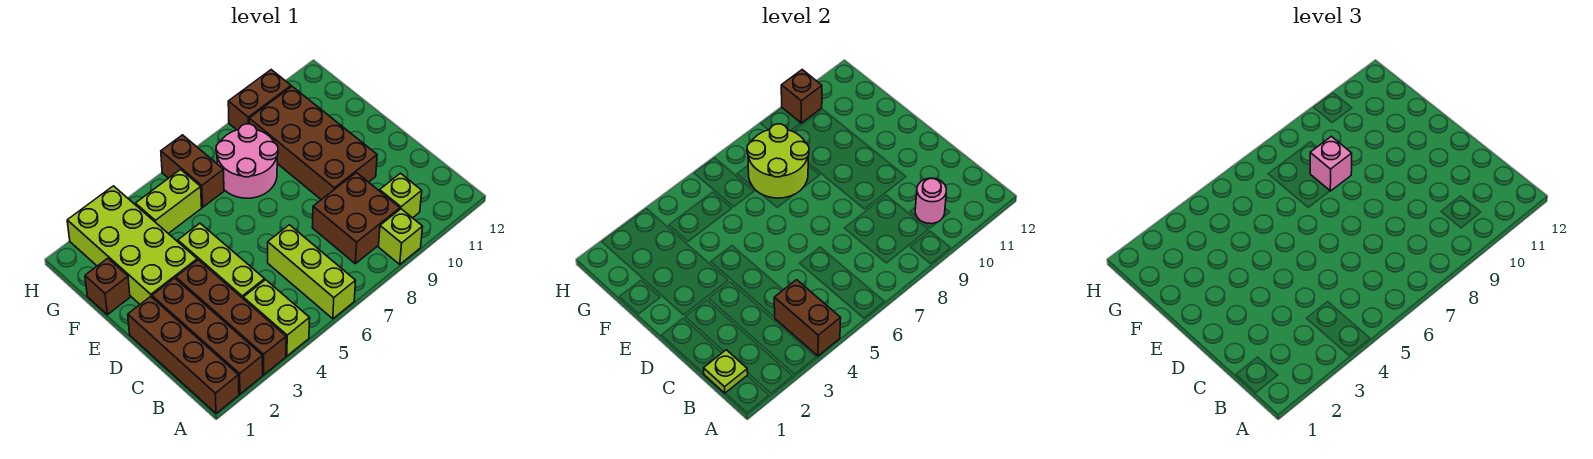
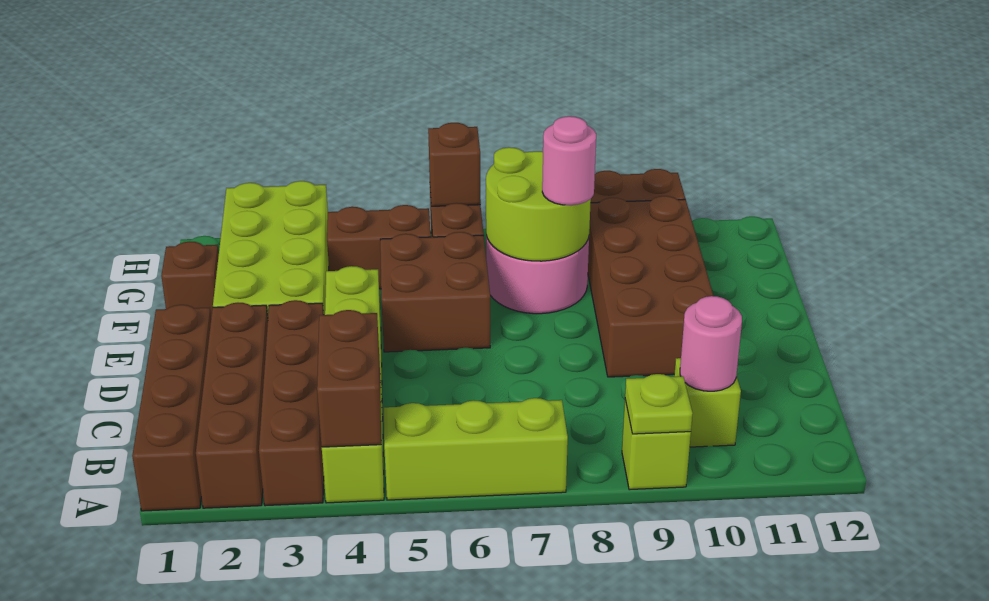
lime brick A6:C6 level 1 -> lime brick A5:A7 level 1
lime plate B1 level 2 -> lime plate A9 level 2
brown brick B8:C9 level 1 -> brown brick E5:F6 level 1
pink brick F8 level 3 -> pink round brick F8 level 3
lime brick G4:G5 level 1 -> brown brick G4:G5 level 1
brown brick H10 level 2 -> brown brick H6 level 2

